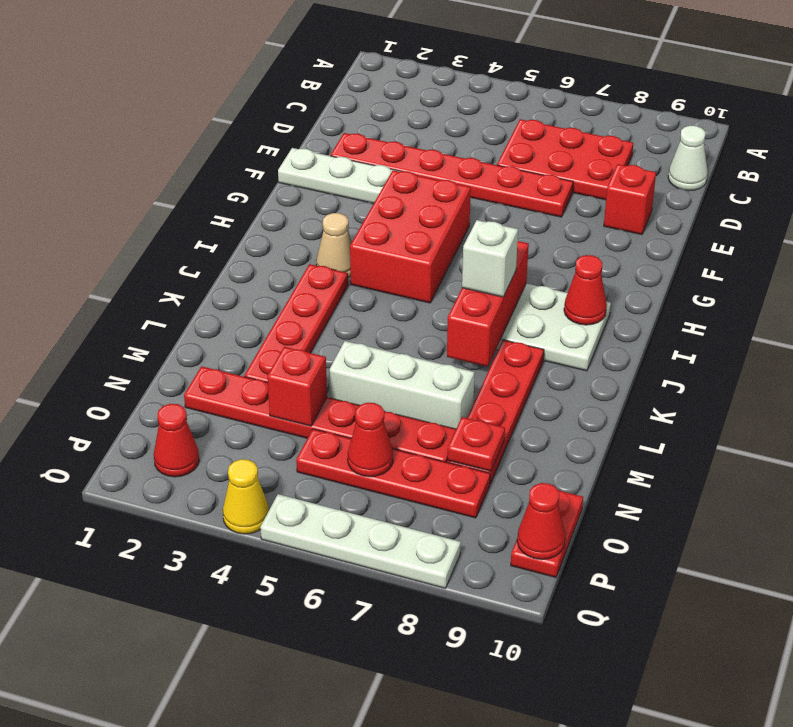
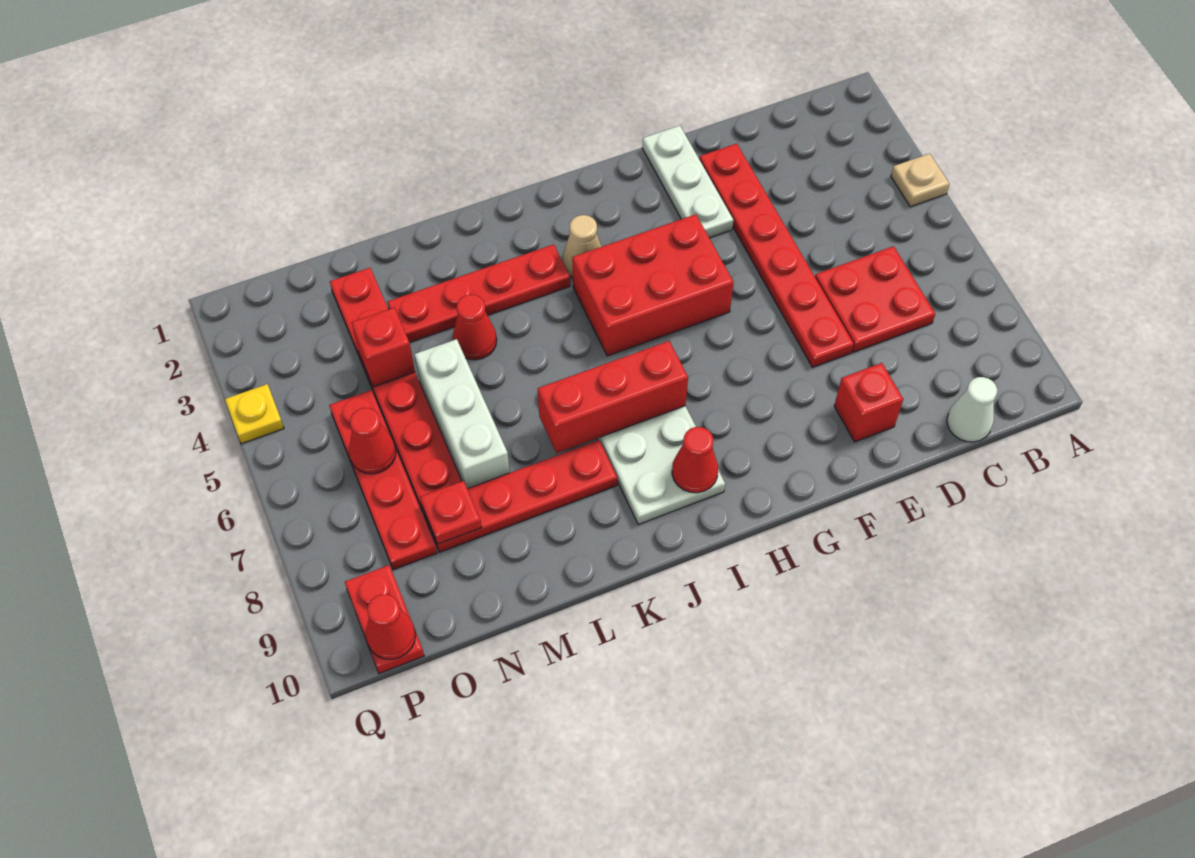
none -> tan plate A4 level 1
red plate C6:D8 level 1 -> red plate C6:D7 level 1
white brick J7 level 3 -> none
red plate O10:P10 level 1 -> red plate P9:P10 level 1
red cone P2 level 1 -> red cone L4 level 1
yellow cone Q4 level 1 -> yellow plate Q4 level 1
white plate Q5:Q8 level 1 -> none

